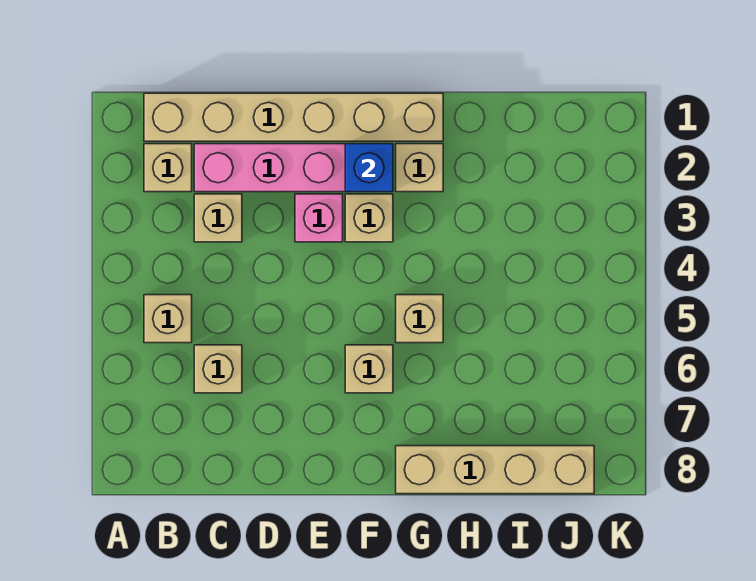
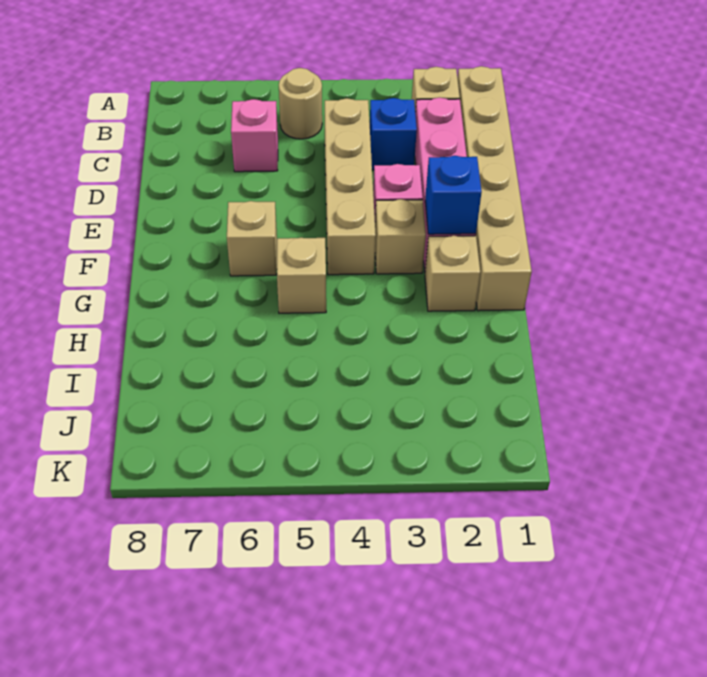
tan brick B5 level 1 -> tan round brick B5 level 1
tan brick C3 level 1 -> blue brick C3 level 1
tan brick C6 level 1 -> pink brick C6 level 1
tan brick G8:J8 level 1 -> tan brick C4:F4 level 1

